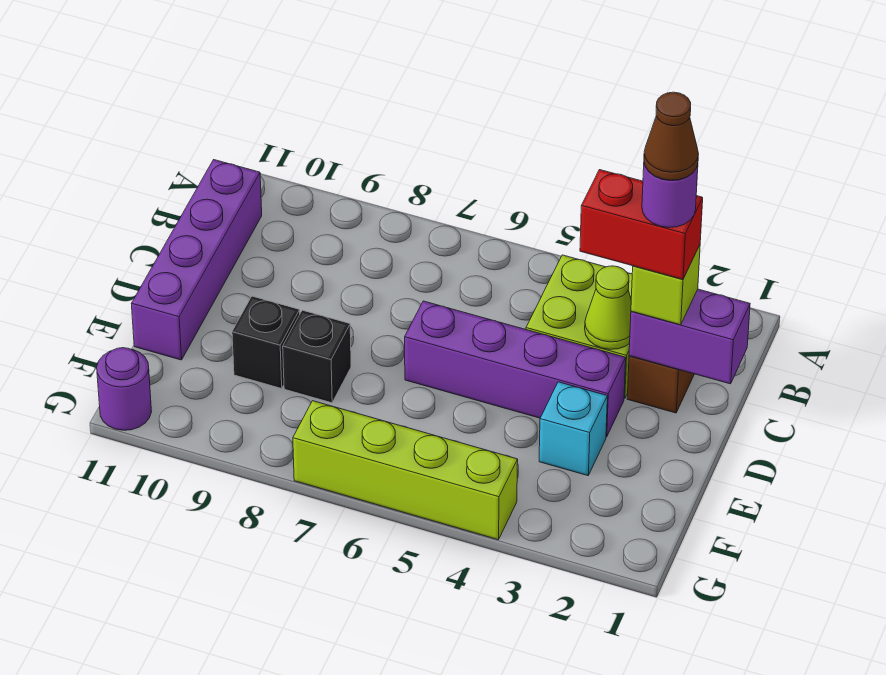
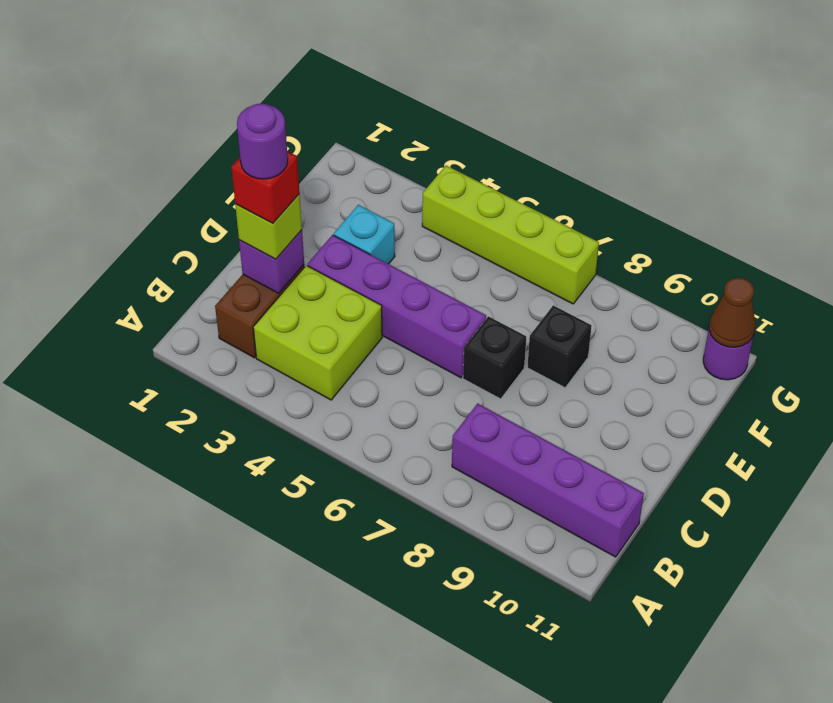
purple brick B11:E11 level 1 -> purple brick B8:B11 level 1
purple brick C1:C2 level 2 -> purple brick C2 level 2
red brick C2:C3 level 4 -> red brick C2 level 4
brown cone C2 level 6 -> brown cone G11 level 2
lime cone C3 level 2 -> none
black brick E9 level 1 -> black brick D7 level 1

